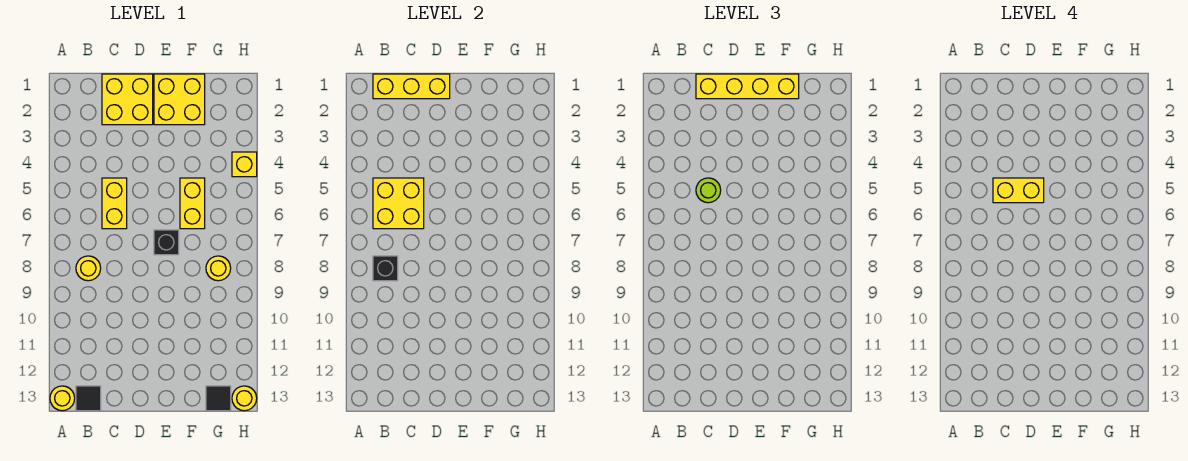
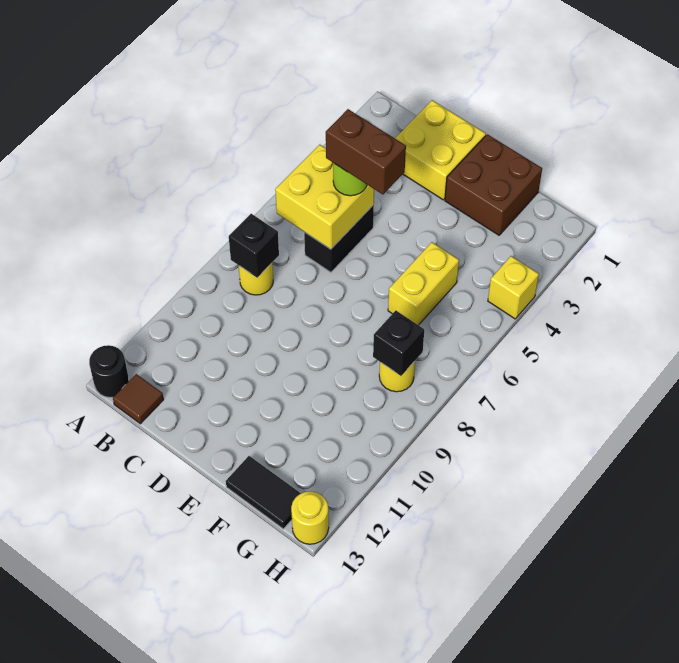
yellow round brick A13 level 1 -> black round brick A13 level 1
yellow brick B1:D1 level 2 -> none
black tile B13 level 1 -> brown tile B13 level 1
yellow brick C1:F1 level 3 -> none
yellow brick C5:C6 level 1 -> black brick C5:C6 level 1
yellow brick C5:D5 level 4 -> brown brick C5:D5 level 4
yellow brick E1:F2 level 1 -> brown brick E1:F2 level 1
black brick E7 level 1 -> black brick G8 level 2
black tile G13 level 1 -> black tile F13:G13 level 1

